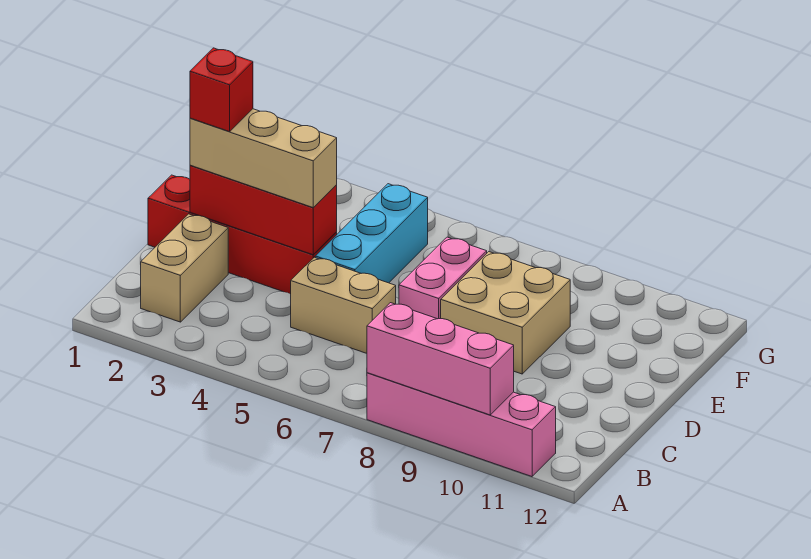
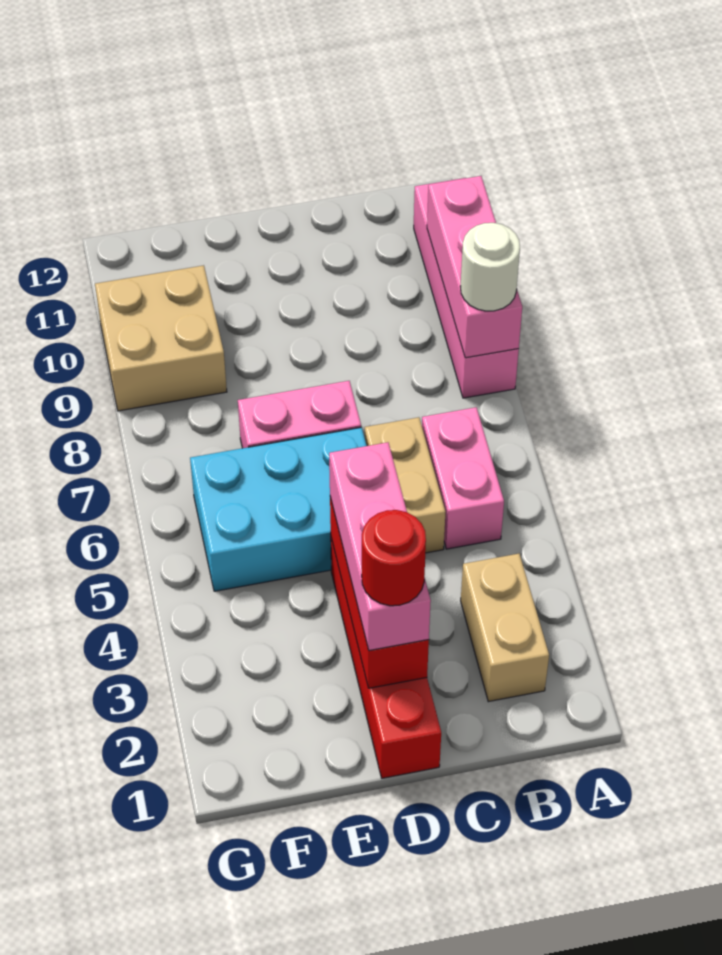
none -> white round brick A8 level 3
tan brick B2:C2 level 1 -> tan brick B2:B3 level 1
none -> pink brick B5:B6 level 1
tan brick D2:D4 level 3 -> pink brick D2:D4 level 3
red brick D2 level 4 -> red round brick D2 level 4
cyan brick D5:F5 level 1 -> cyan brick D5:F6 level 1
tan brick D8:E9 level 1 -> tan brick F9:G10 level 1

